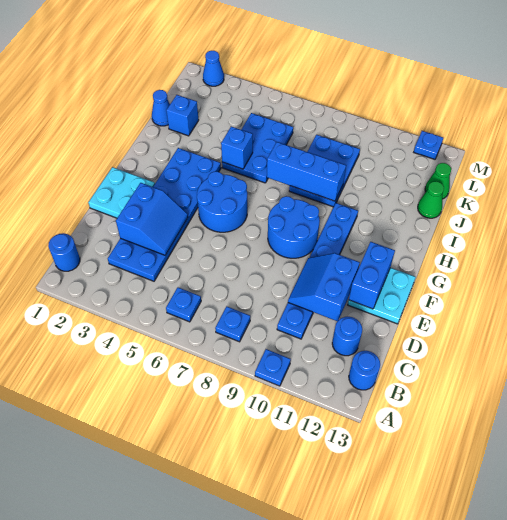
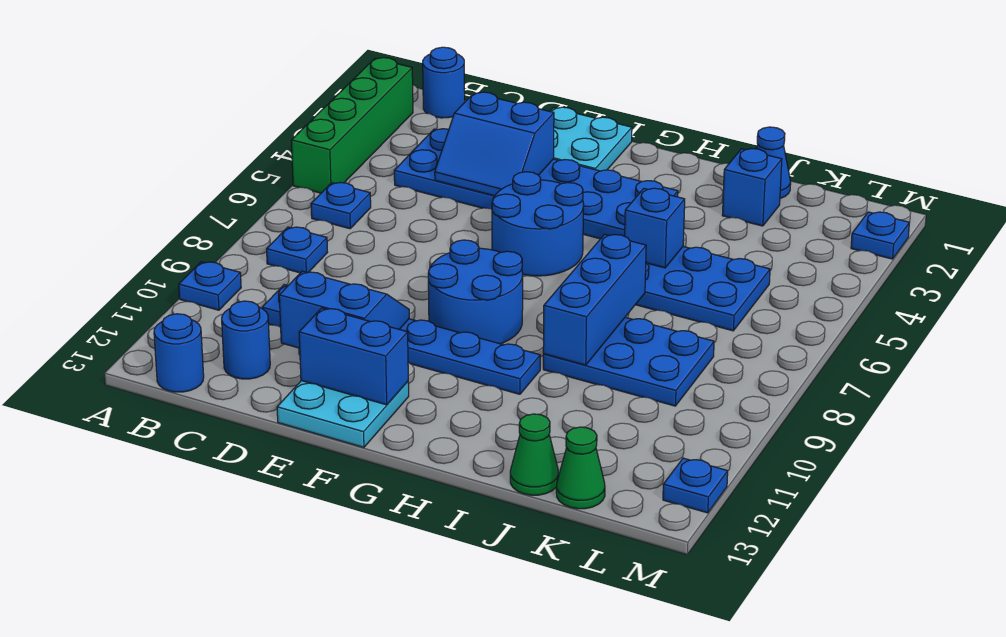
none -> green brick A2:A5 level 1
blue cone M2 level 1 -> blue plate M2 level 1

